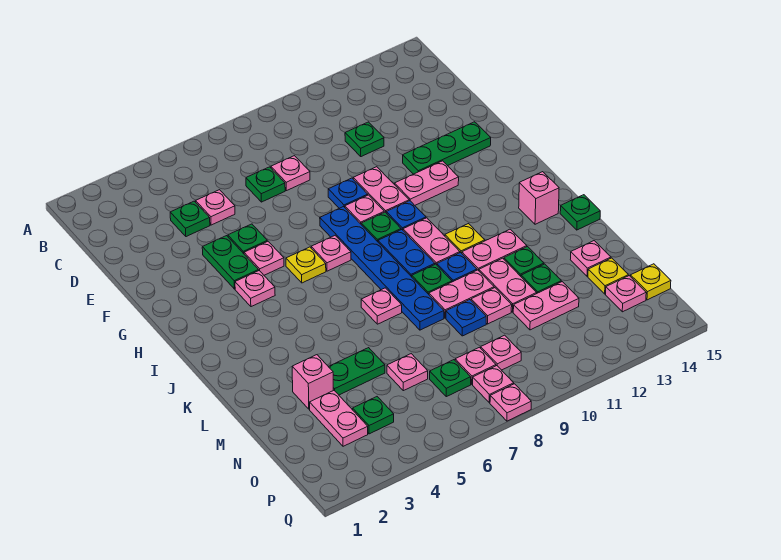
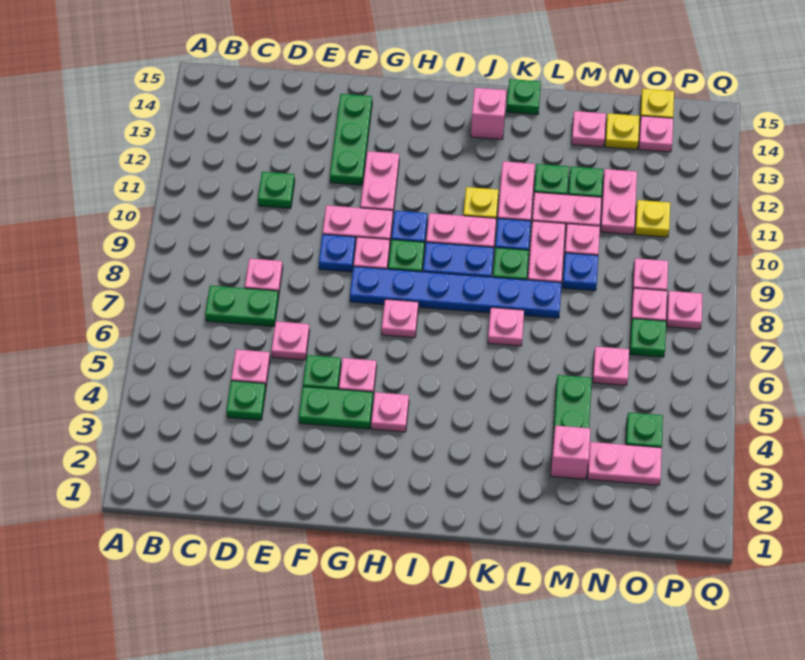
green plate D7 level 1 -> green plate C7:D7 level 1
yellow plate H6 level 1 -> yellow plate O11 level 1
pink plate Q8 level 1 -> pink plate E6 level 1

